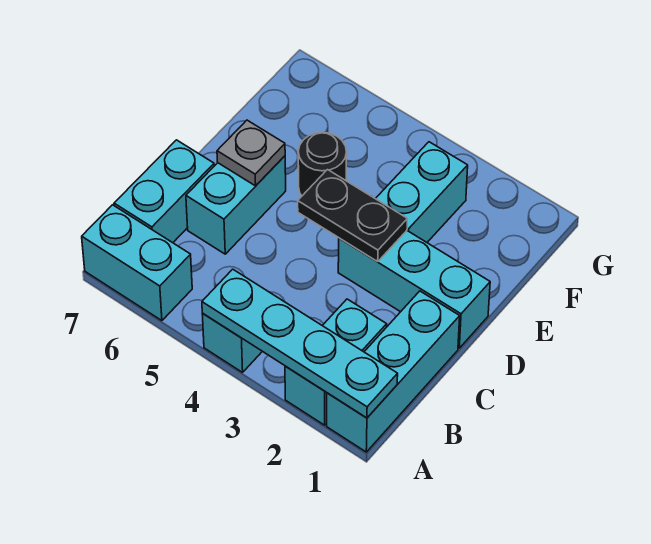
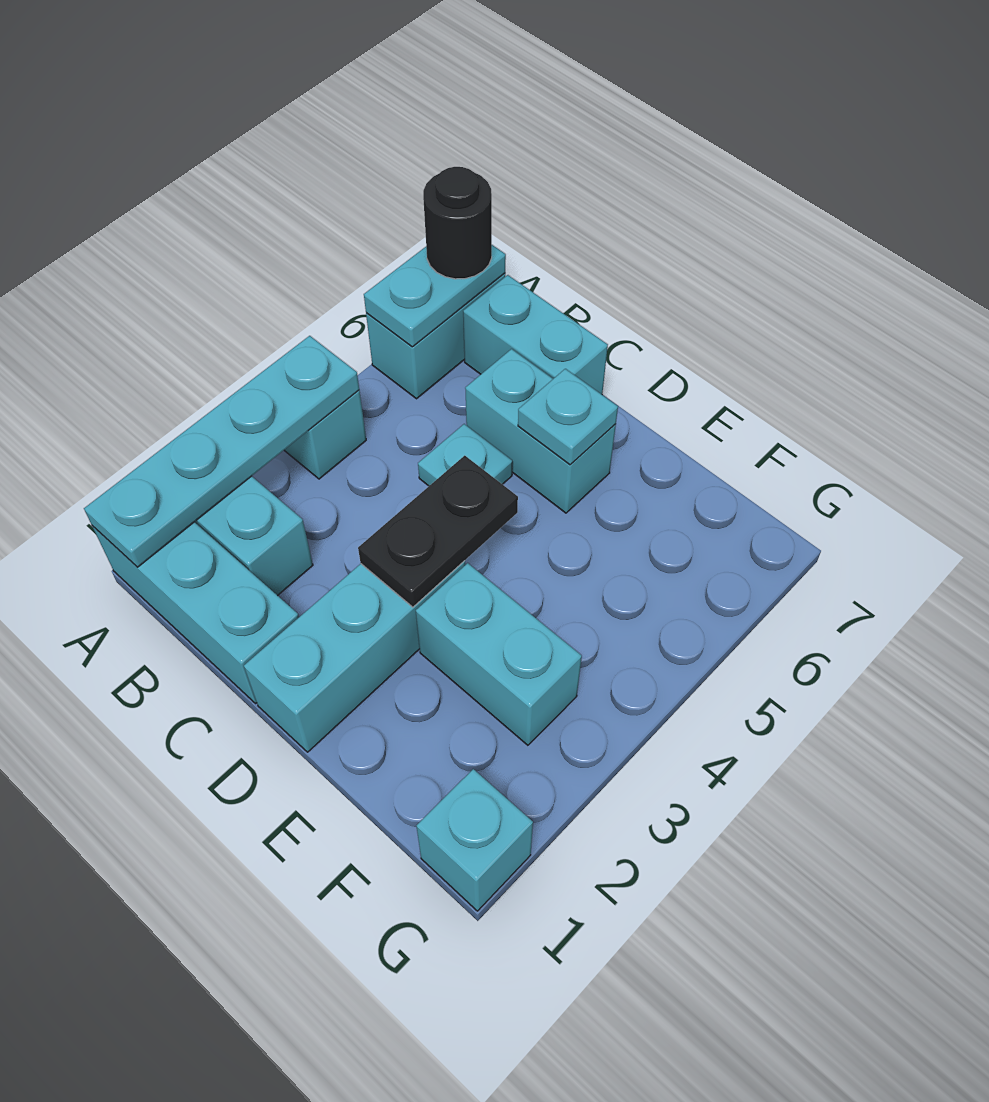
none -> cyan plate A6:A7 level 2
none -> cyan plate C5 level 1
grey plate D6 level 2 -> cyan plate D6 level 2
black round brick E5 level 1 -> black round brick A7 level 3
none -> cyan brick G1 level 1

